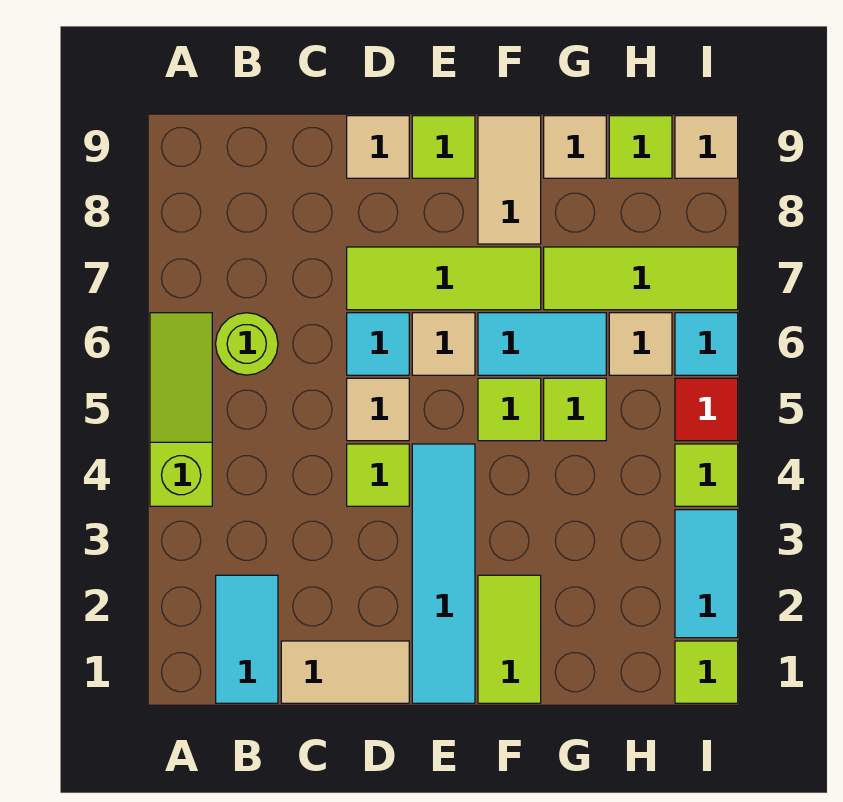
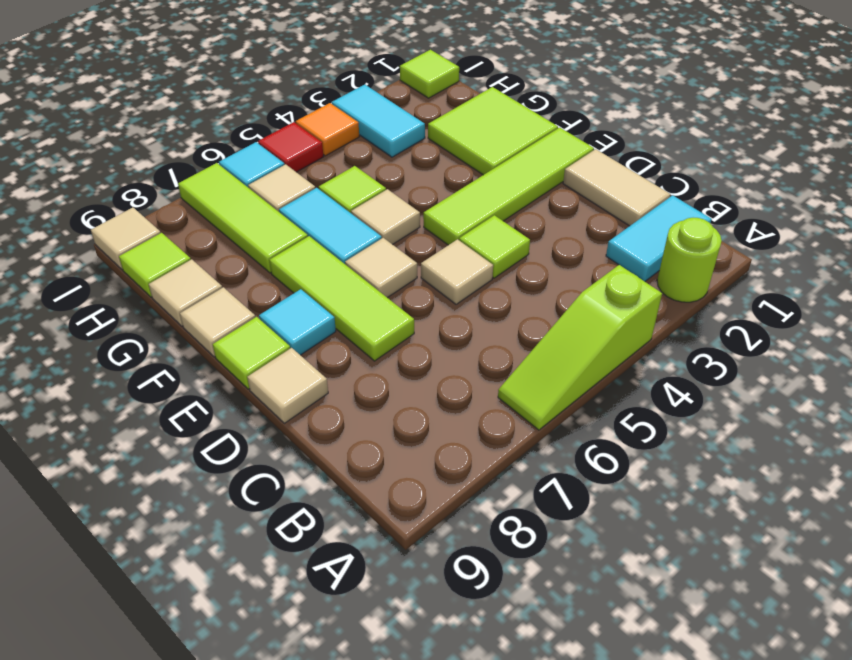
lime round brick B6 level 1 -> lime round brick A2 level 1
cyan tile D6 level 1 -> cyan tile E8 level 1
cyan tile E1:E4 level 1 -> lime tile E1:E4 level 1
lime tile F1:F2 level 1 -> lime tile F1:G2 level 1
lime tile F5 level 1 -> tan tile F5 level 1
tan tile F8:F9 level 1 -> tan tile F9 level 1
cyan tile I2:I3 level 1 -> cyan tile H3:I3 level 1
lime tile I4 level 1 -> orange tile I4 level 1

